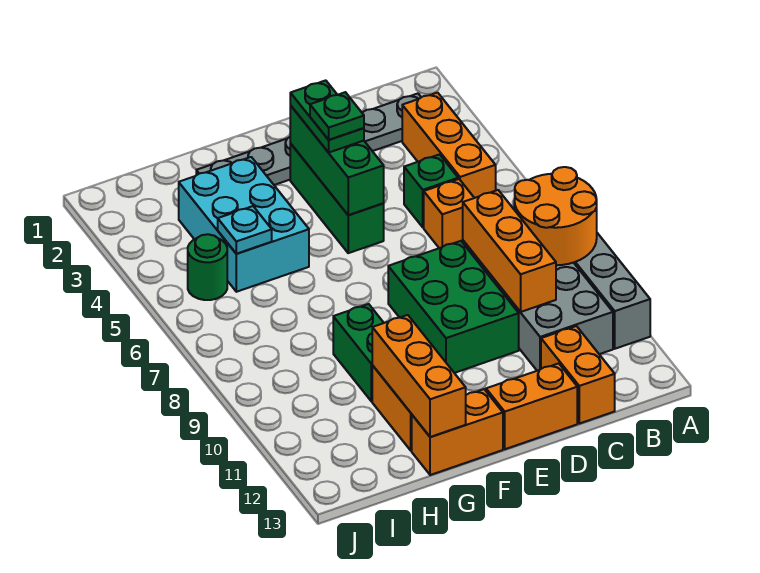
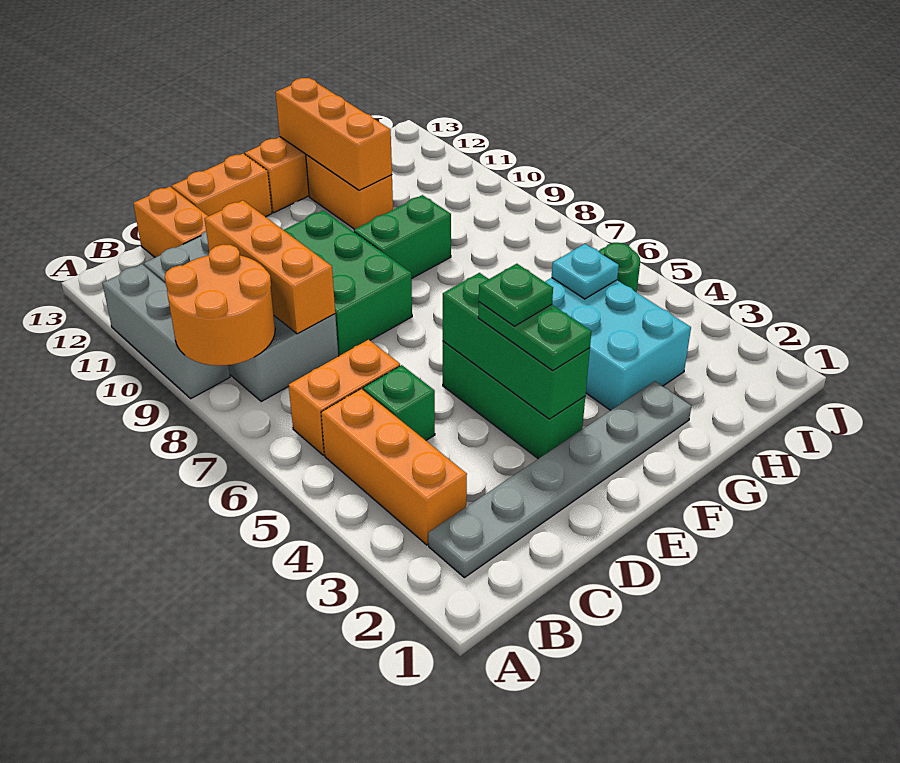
orange brick C6 level 1 -> orange brick B6:C6 level 1
green brick G9:G10 level 1 -> green brick F9:G9 level 1

